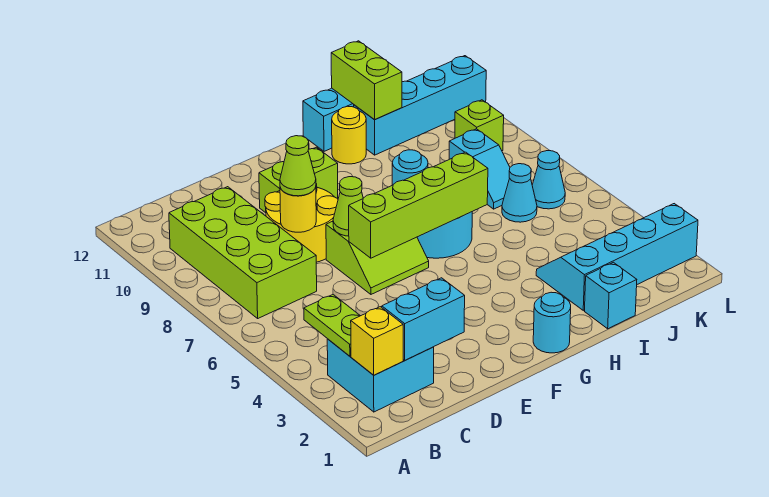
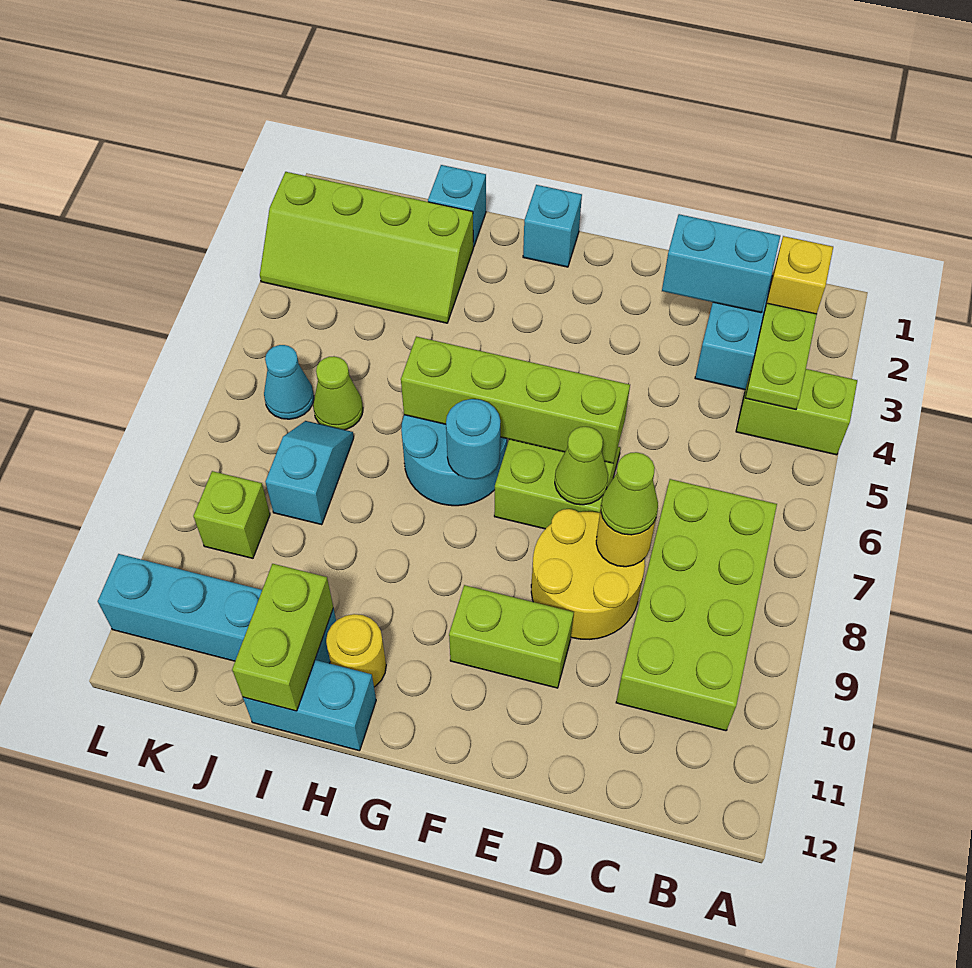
none -> lime brick A4:B4 level 1
cyan round brick G1 level 1 -> cyan brick G1 level 1
cyan slope I2:L3 level 1 top 2 -> lime slope I2:L3 level 1 top 2
cyan cone J6 level 1 -> lime cone J6 level 1

